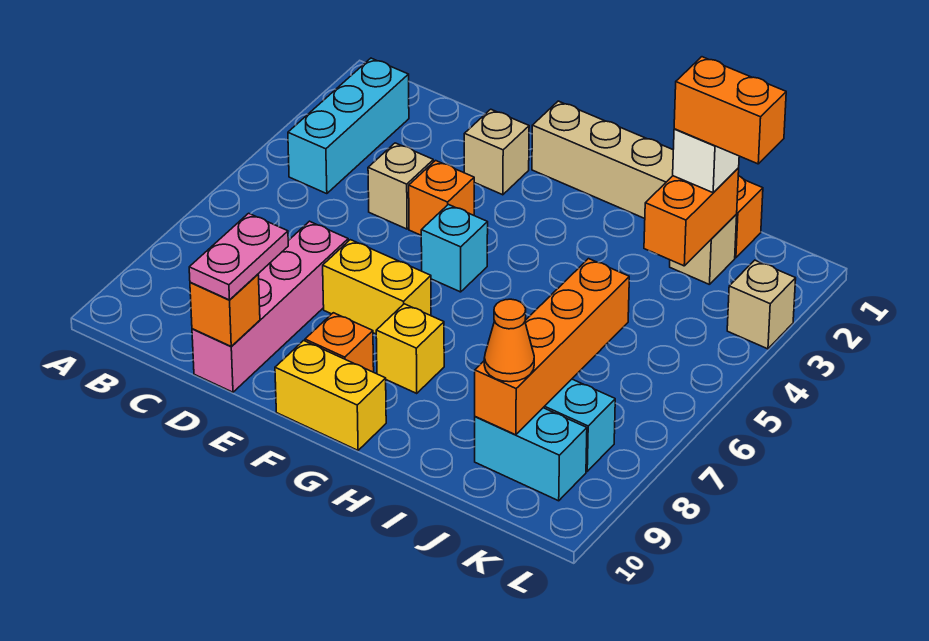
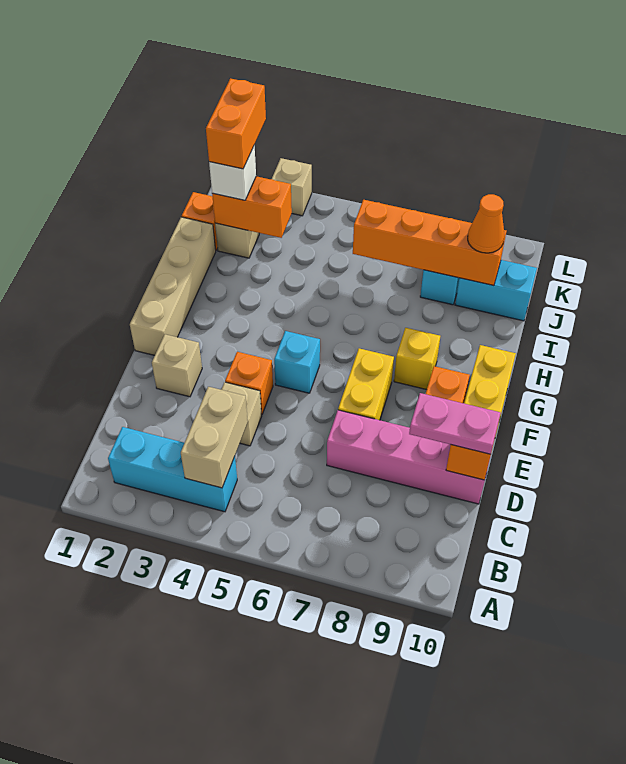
none -> tan brick B4:C4 level 2
cyan brick J9:K9 level 1 -> cyan brick J9:J10 level 1

